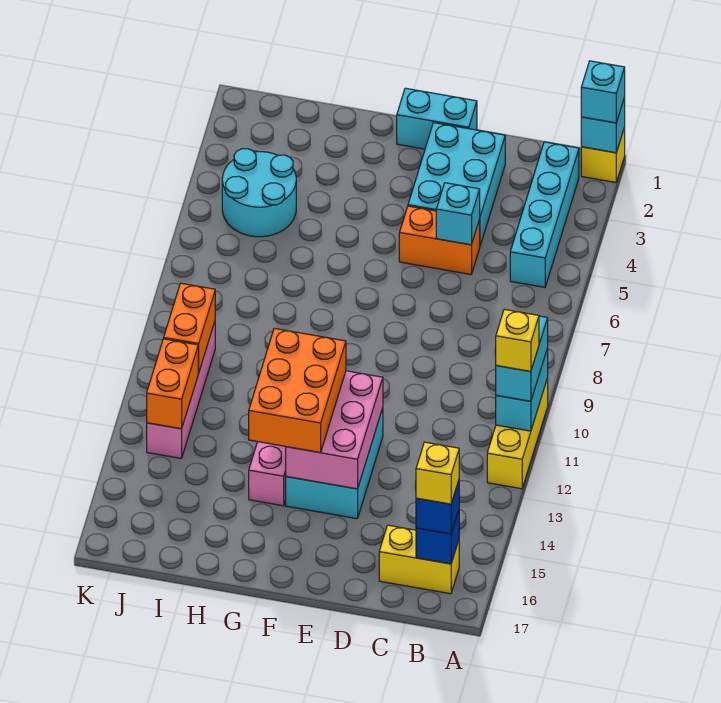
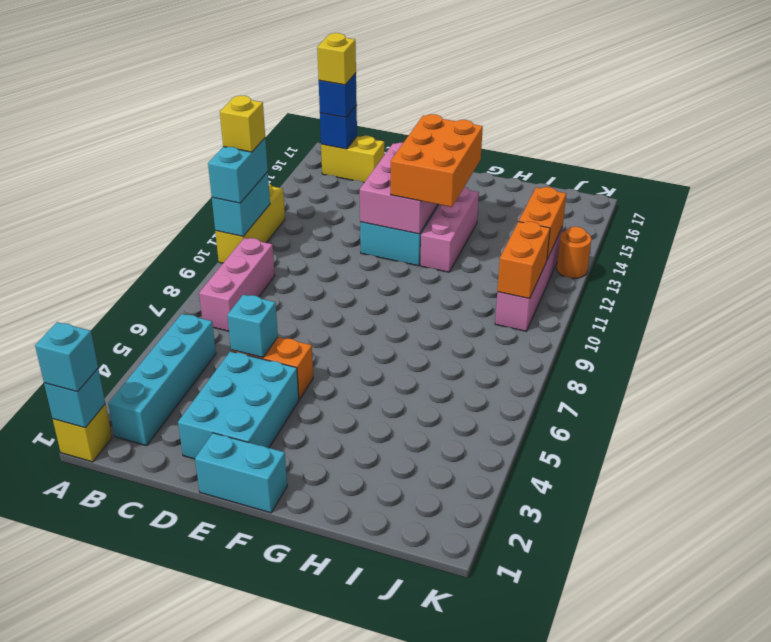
none -> pink brick B7:B9 level 1
cyan round brick I4:J5 level 1 -> none
none -> orange round brick K13 level 1

